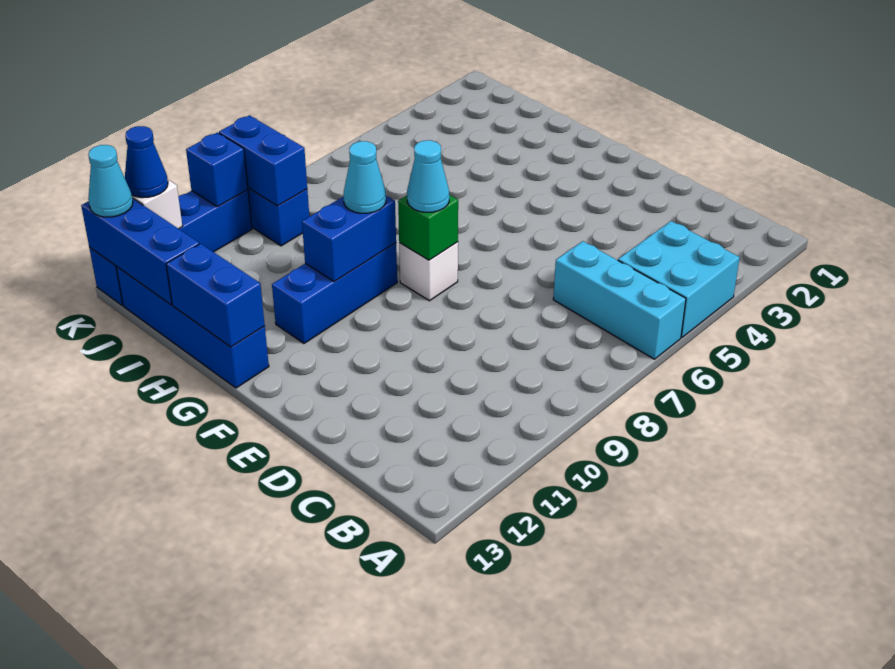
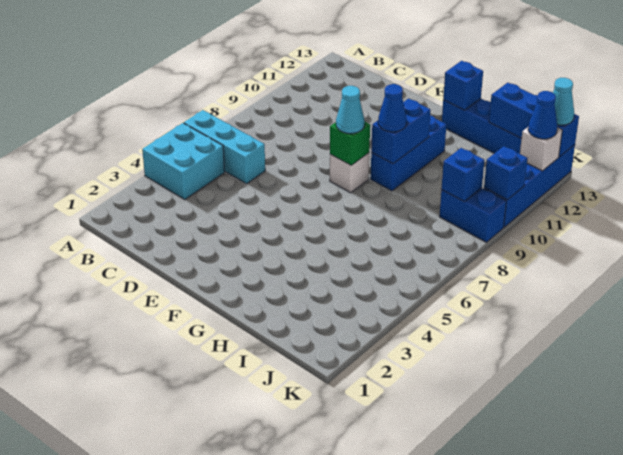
cyan cone G9 level 3 -> blue cone G9 level 3
blue brick G13:H13 level 2 -> blue brick G13 level 2
blue brick J9:K9 level 2 -> blue brick J9 level 2

